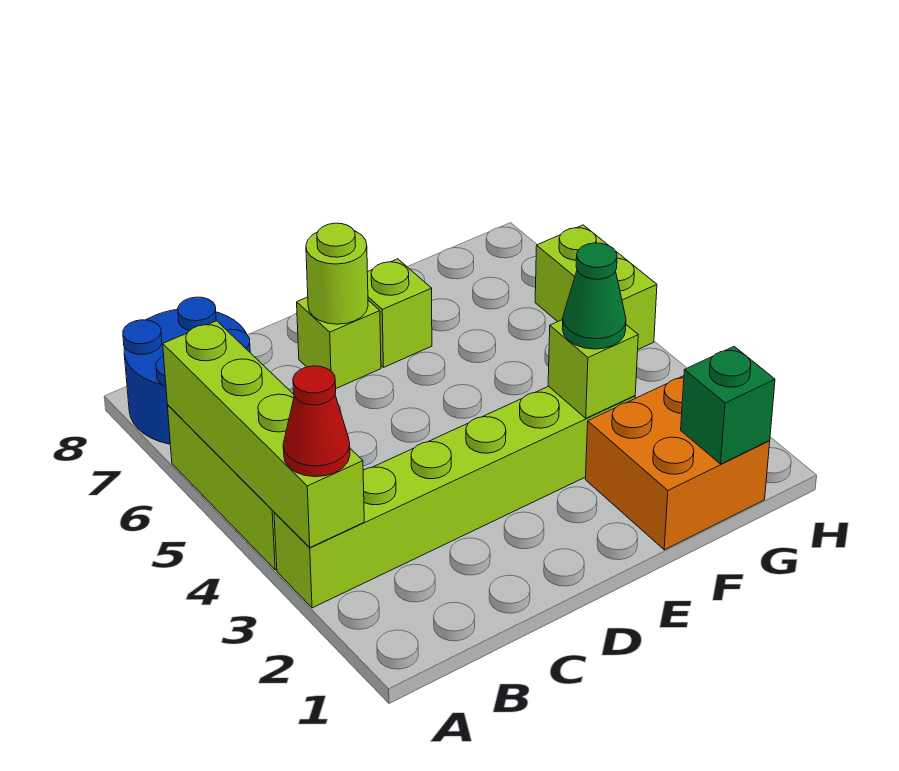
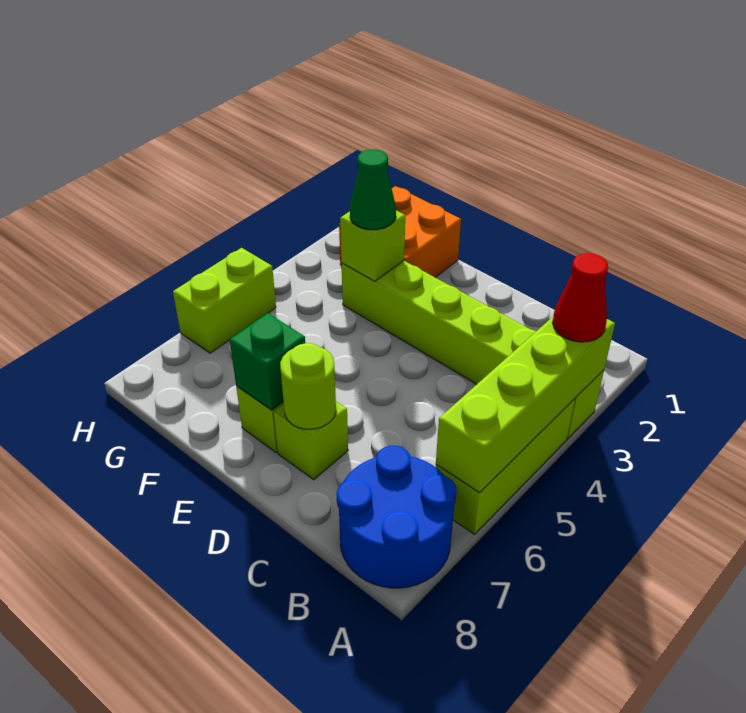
green brick G1 level 2 -> green brick E7 level 2

